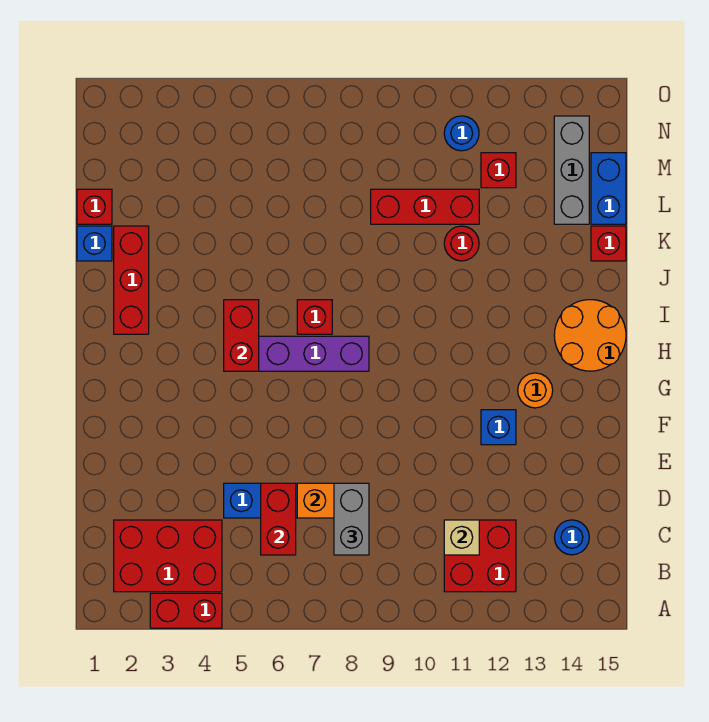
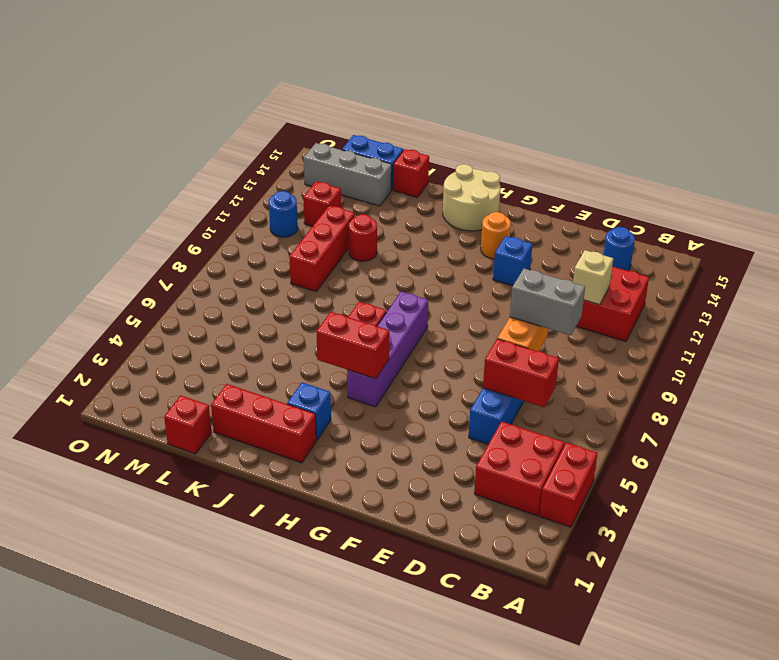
red brick B2:C4 level 1 -> red brick B3:C4 level 1
orange round brick H14:I15 level 1 -> tan round brick H14:I15 level 1
blue brick K1 level 1 -> blue brick I3 level 1

